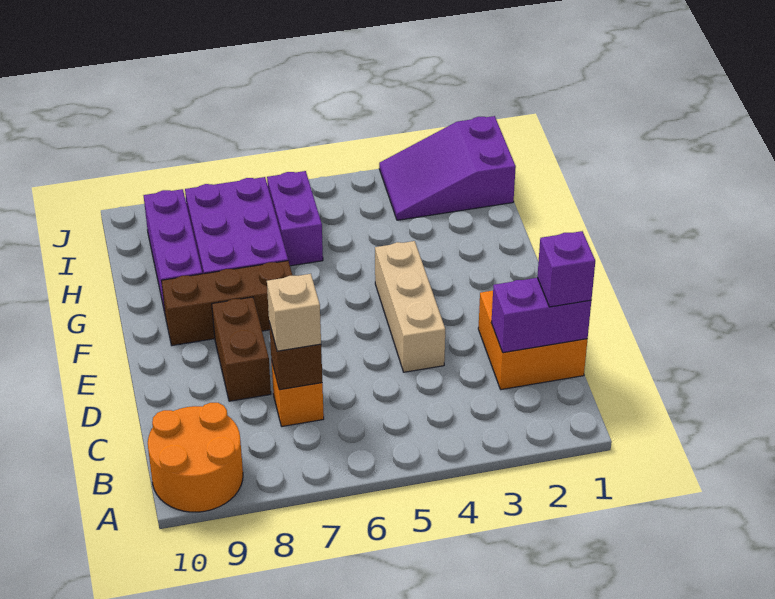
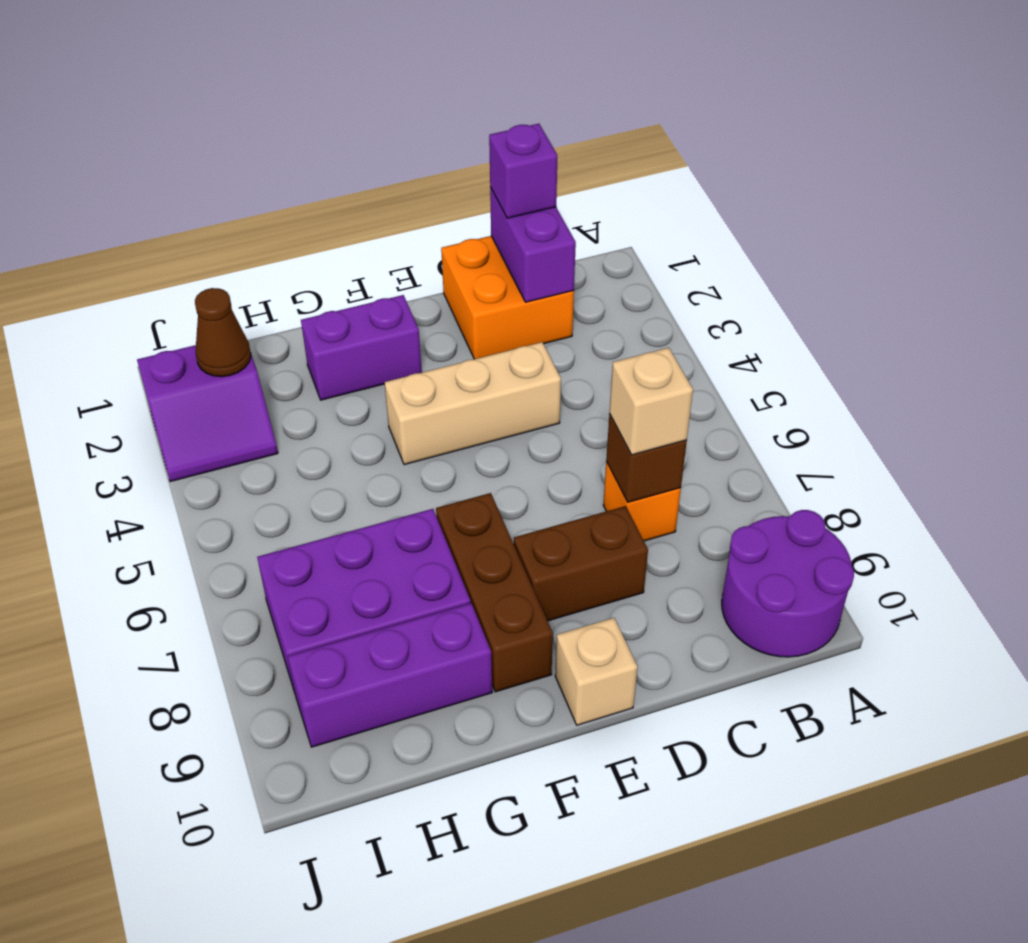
orange round brick A9:B10 level 1 -> purple round brick A9:B10 level 1
none -> tan brick E10 level 1
purple brick H6:I6 level 1 -> purple brick F2:G2 level 1
purple slope I1:J3 level 1 top 1 -> purple slope I2:J3 level 1 top 2
none -> brown cone I2 level 2

